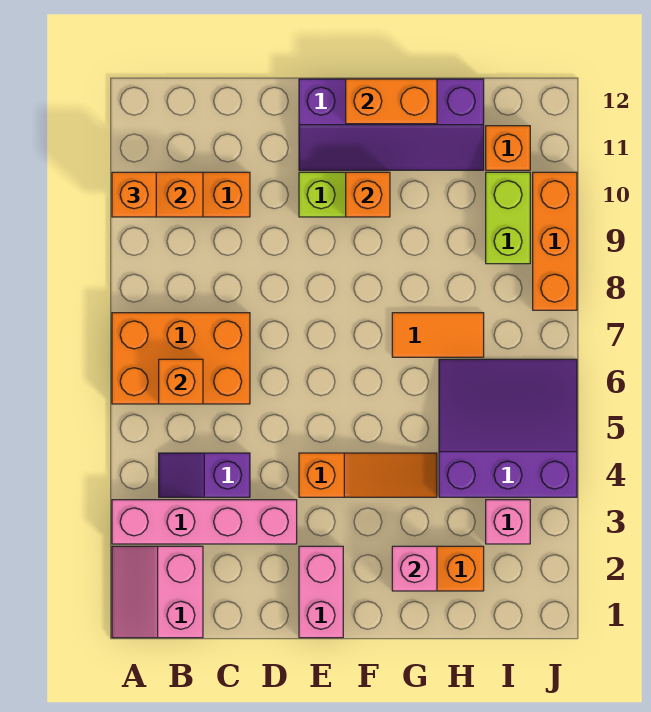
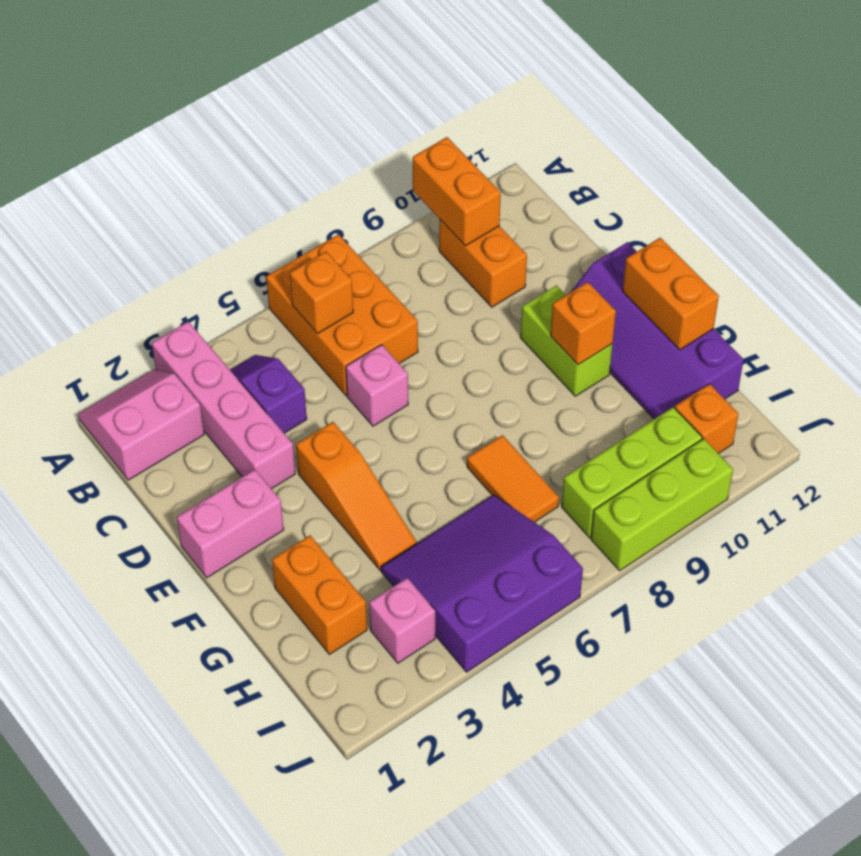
orange brick A10 level 3 -> none
pink brick G2 level 2 -> pink brick D6 level 1
purple slope H4:J6 level 1 top 4 -> purple slope H4:J6 level 1 top J
lime brick I9:I10 level 1 -> lime brick I8:I10 level 1
orange brick J8:J10 level 1 -> lime brick J8:J10 level 1

